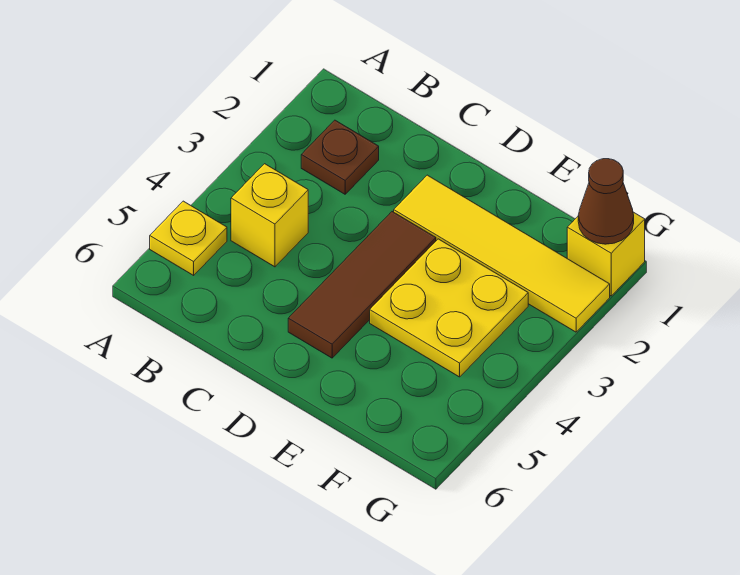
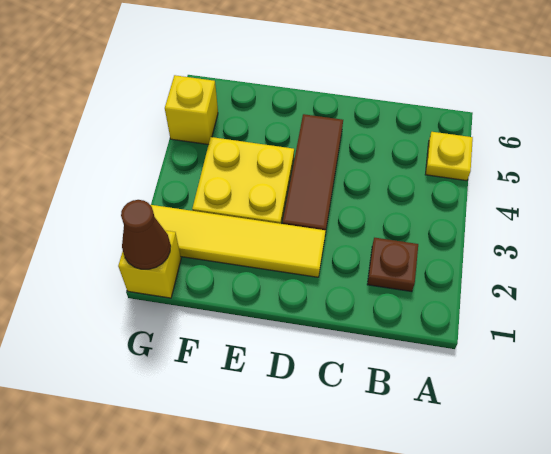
yellow brick B4 level 1 -> yellow brick G5 level 1

